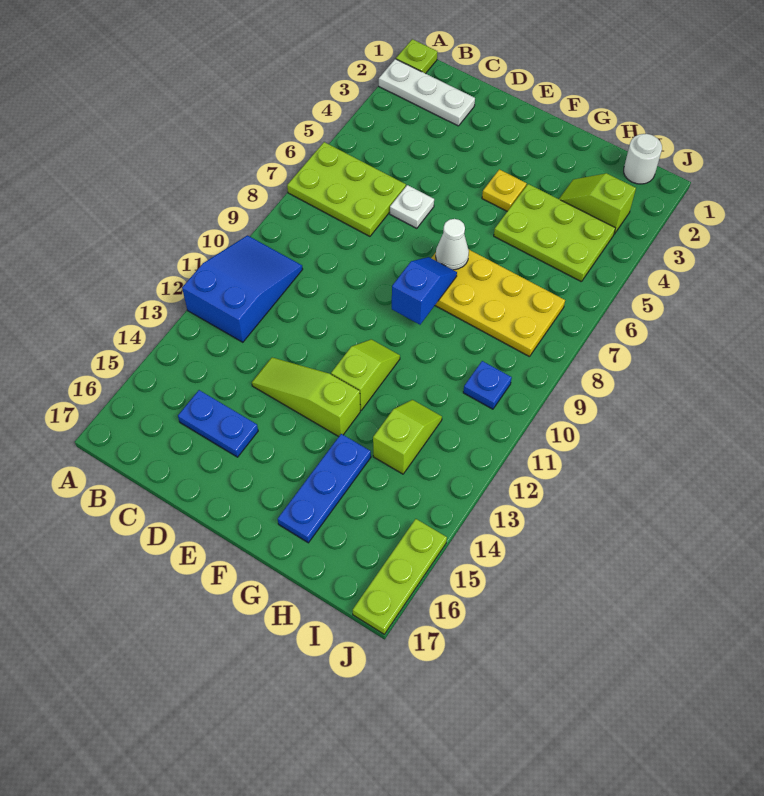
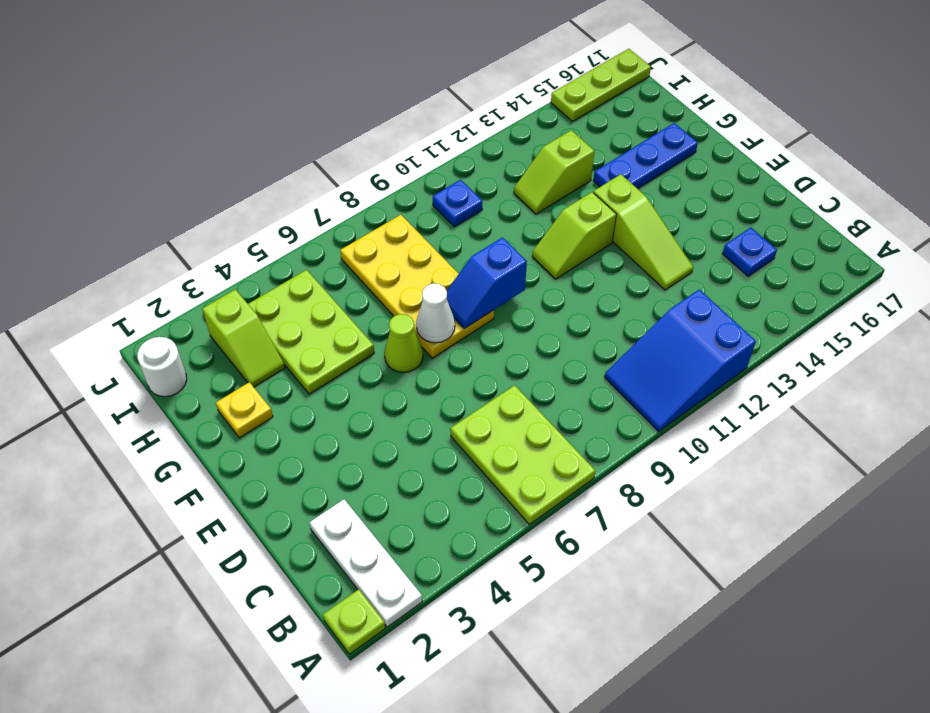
blue plate C15:D15 level 1 -> blue plate C15 level 1
white plate D6 level 1 -> none
yellow plate F4 level 1 -> yellow plate G2 level 1
none -> lime cone F6 level 1

